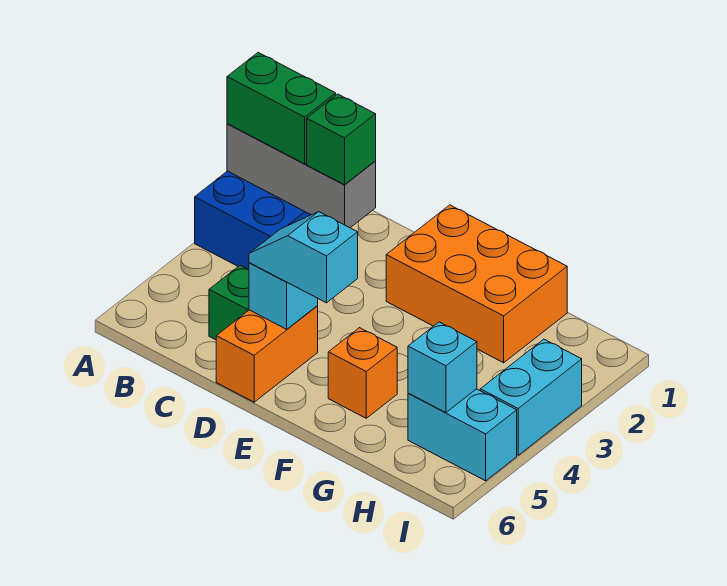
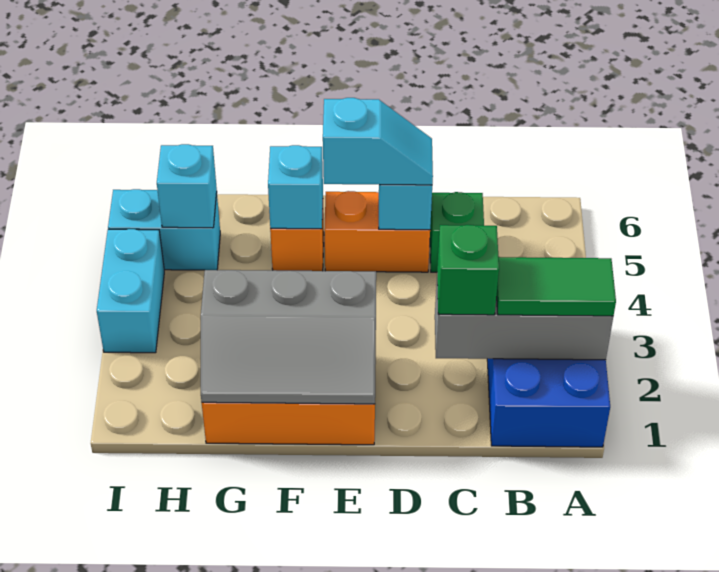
green brick A2:B2 level 3 -> green tile A2:B2 level 3
orange brick D5:D6 level 1 -> orange brick D5:E5 level 1
none -> grey slope E1:G2 level 2 top 2
none -> cyan brick F5 level 2

